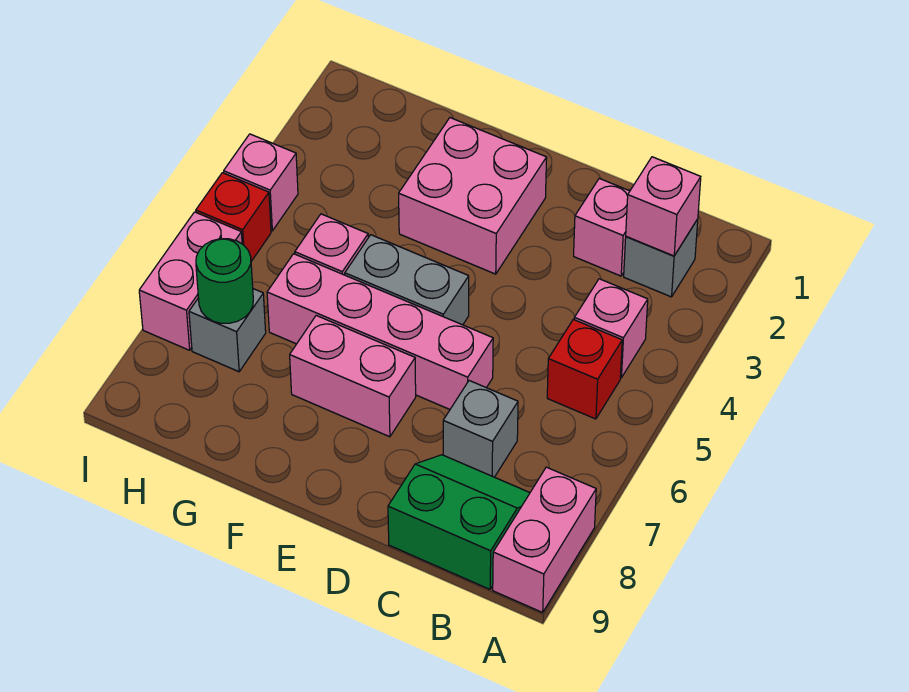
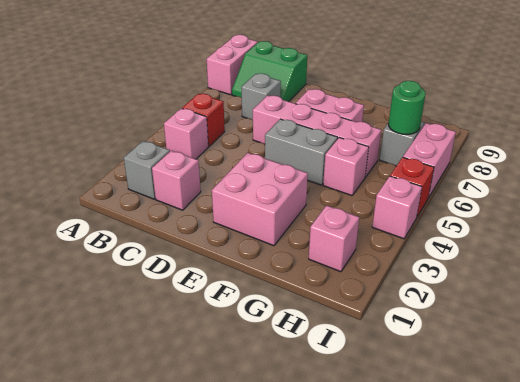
pink brick B2 level 2 -> pink brick H2 level 1

